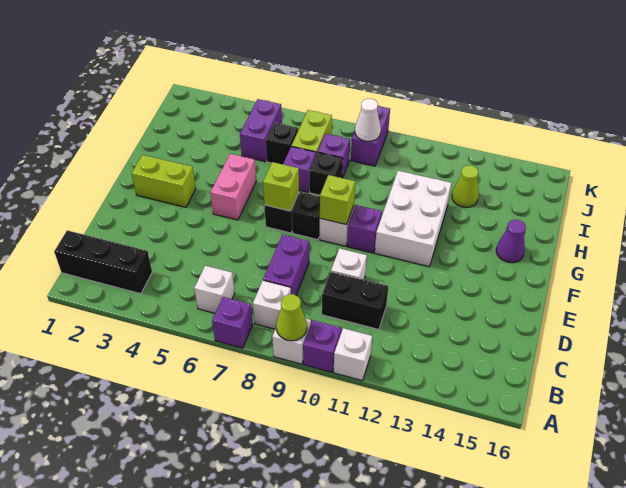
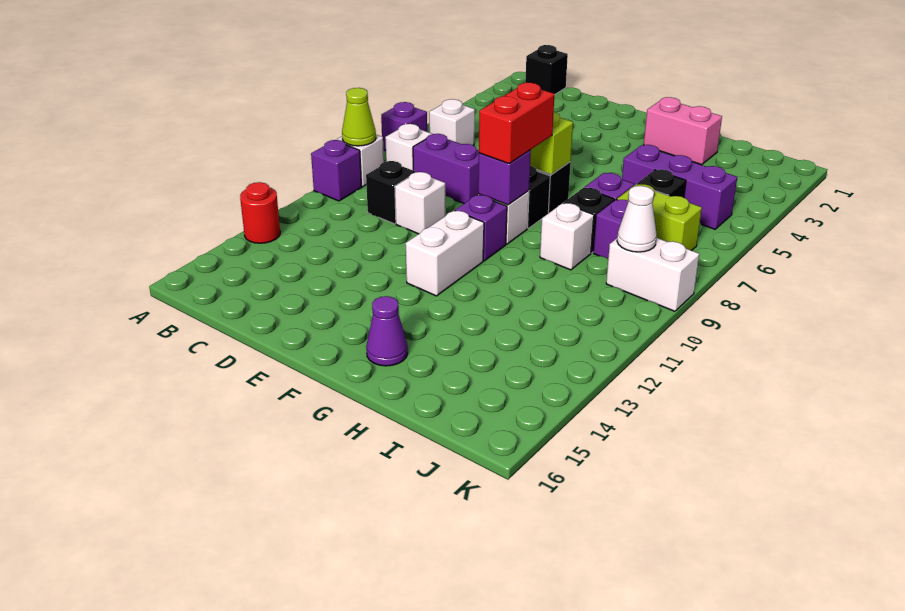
white brick A11 level 1 -> white brick H9 level 1
none -> red round brick A13 level 1
black brick B1:B3 level 1 -> black brick B1 level 1
black brick C10:C11 level 1 -> black brick C10 level 1
lime brick F2:F3 level 1 -> none
pink brick F5:G5 level 1 -> pink brick G2:H2 level 1
none -> red brick F8:F9 level 3
lime brick F9 level 2 -> purple brick F9 level 2
white brick F11:H12 level 1 -> white brick F11:F12 level 1
purple brick I5:J5 level 1 -> purple brick H5:J5 level 1
lime cone I13 level 1 -> none
purple brick J9:K9 level 1 -> white brick J9:K9 level 1

